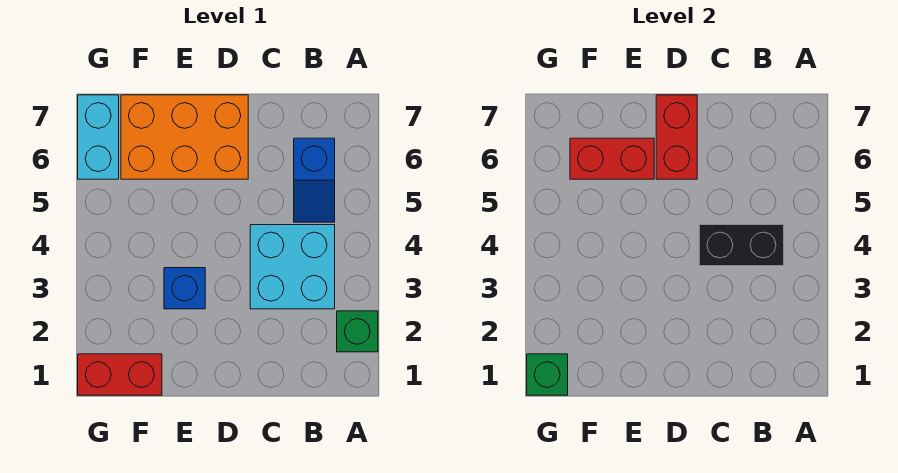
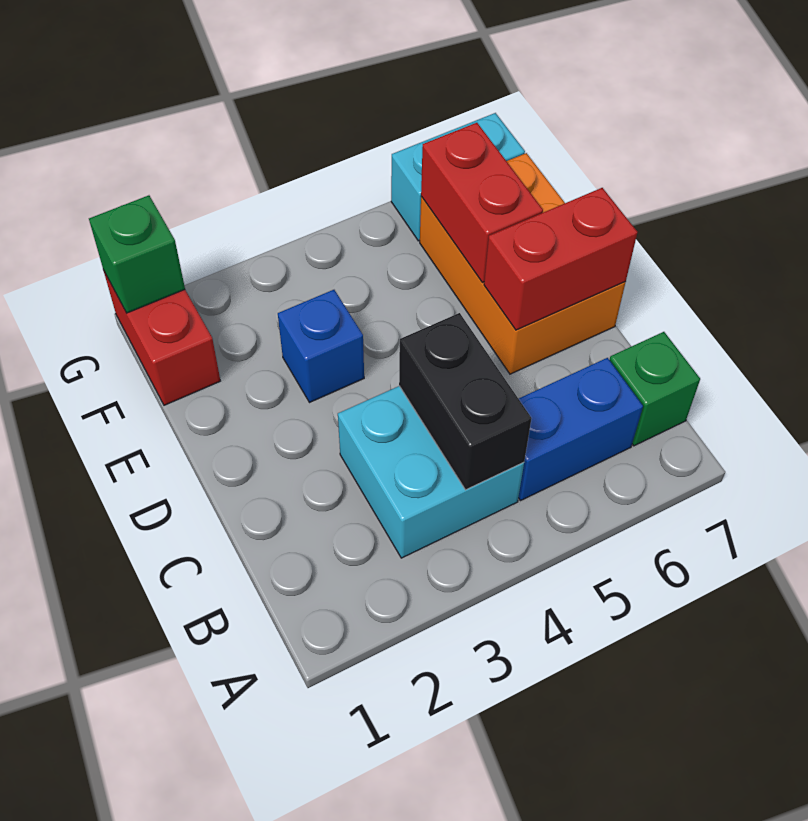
green brick A2 level 1 -> green brick B7 level 1
blue slope B5:B6 level 1 top 6 -> blue brick B5:B6 level 1

